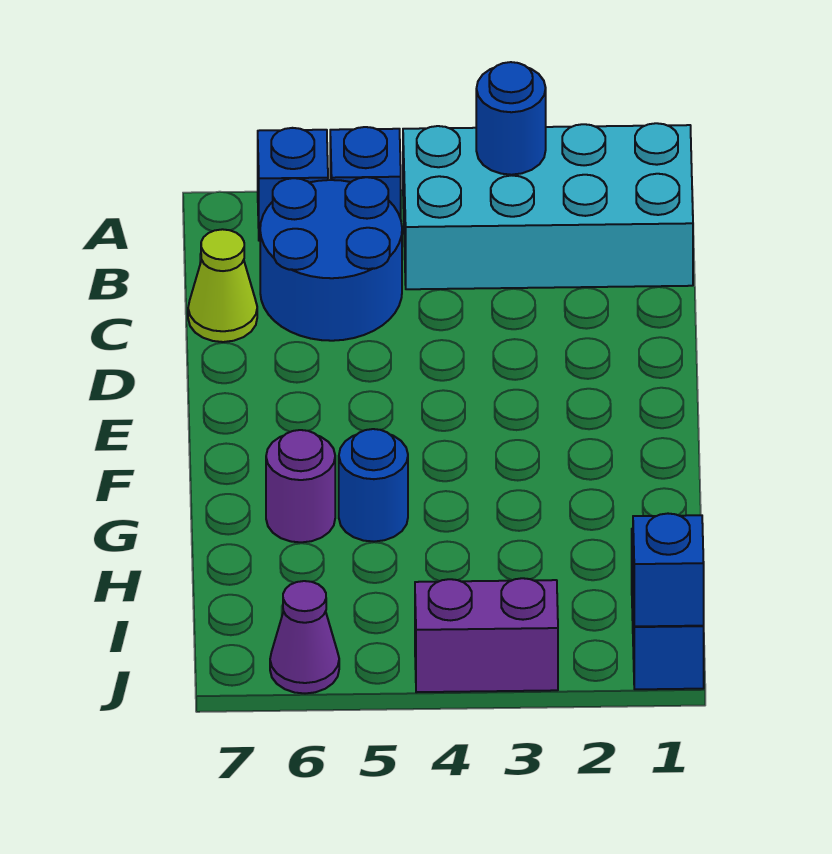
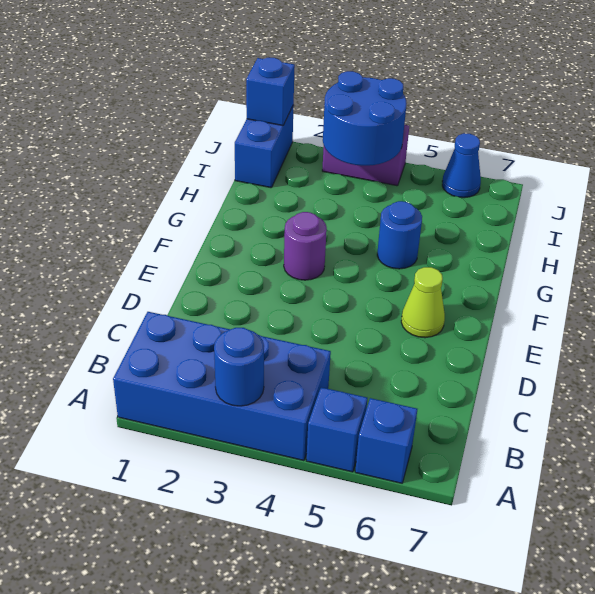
cyan brick A1:B4 level 1 -> blue brick A1:B4 level 1
blue round brick B5:C6 level 1 -> blue round brick I3:J4 level 2
lime cone C7 level 1 -> lime cone E6 level 1
purple round brick G6 level 1 -> purple round brick F3 level 1
purple cone J6 level 1 -> blue cone J6 level 1

